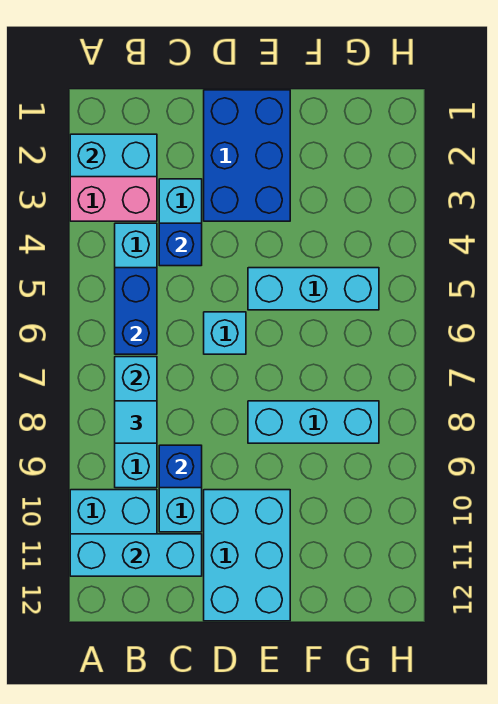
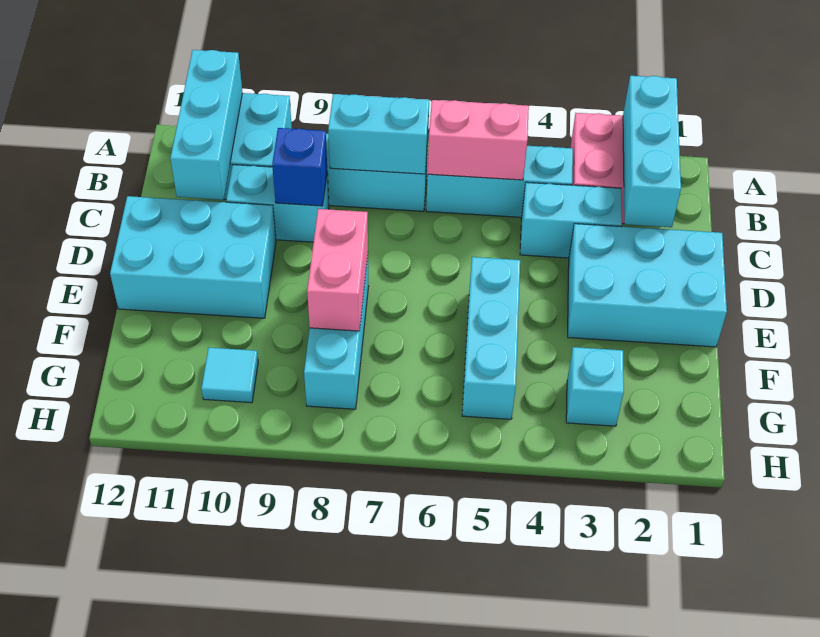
cyan brick A2:B2 level 2 -> cyan brick A2:C2 level 2
blue brick B5:B6 level 2 -> pink brick B5:B6 level 2
cyan tile B8 level 3 -> cyan tile G10 level 1
blue brick C4 level 2 -> none
blue brick D1:E3 level 1 -> cyan brick D1:E3 level 1
cyan brick D6 level 1 -> cyan brick G3 level 1
none -> pink brick E8:F8 level 2

